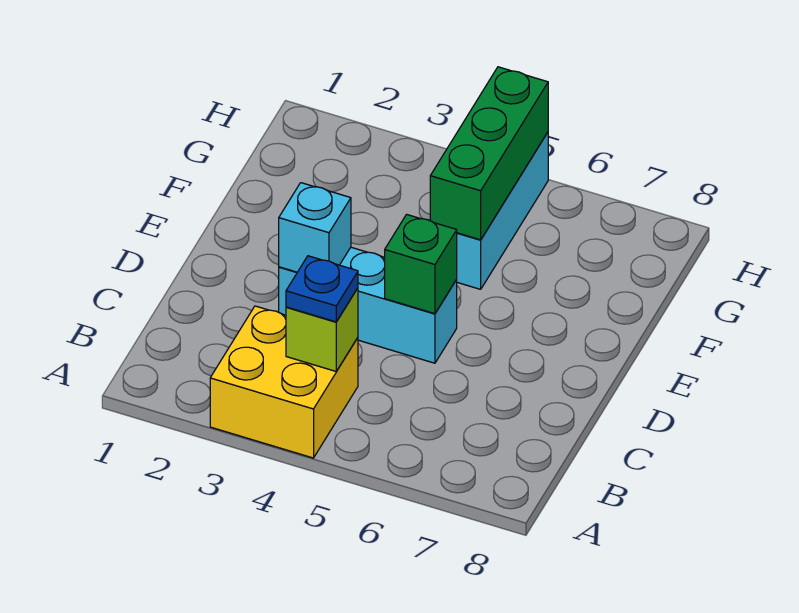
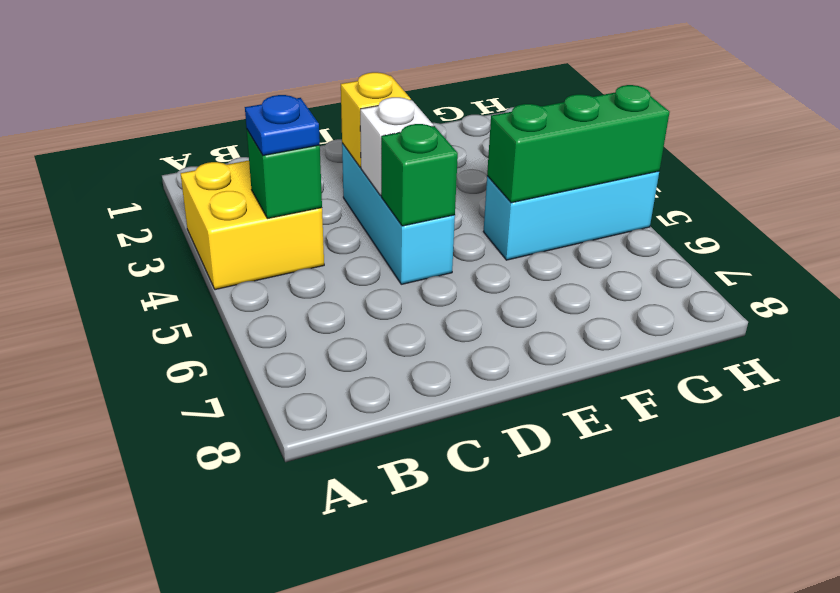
lime brick B4 level 2 -> green brick B4 level 2
cyan brick D3 level 2 -> yellow brick D3 level 2
none -> white brick D4 level 2

